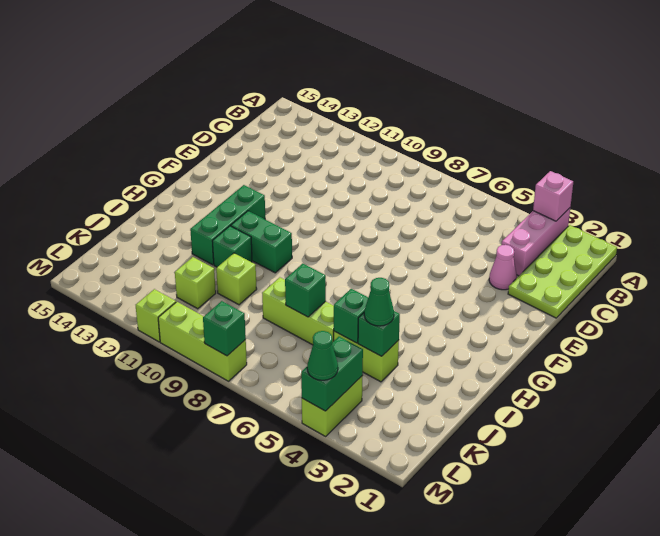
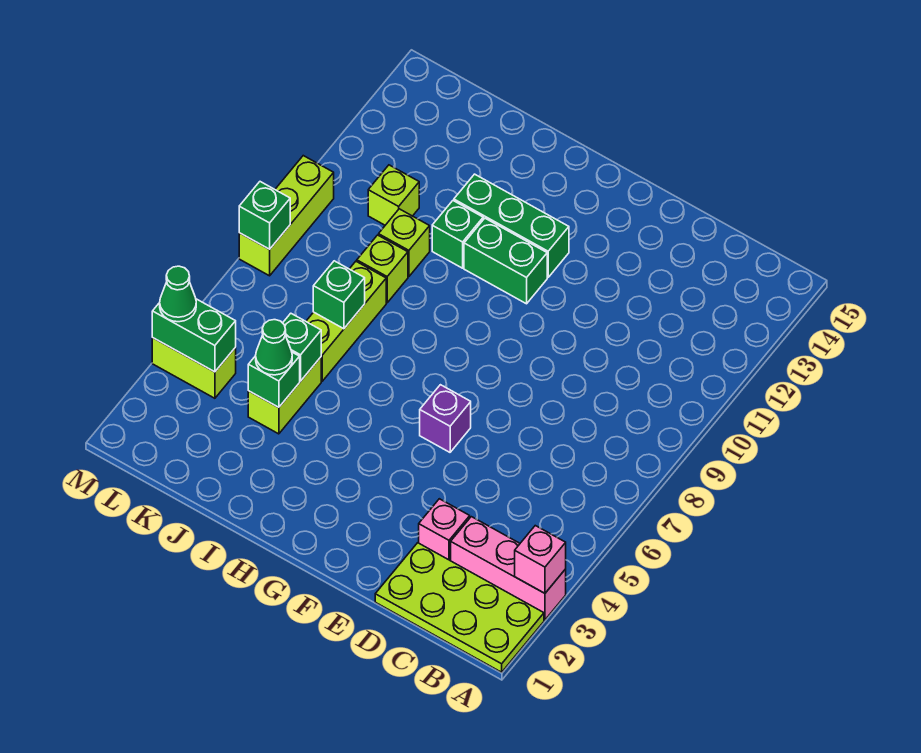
pink cone D3 level 1 -> pink brick D3 level 1
none -> purple brick F6 level 1
green brick H10:H11 level 1 -> green brick G11:H11 level 1
lime brick M11 level 1 -> lime brick J9 level 1

